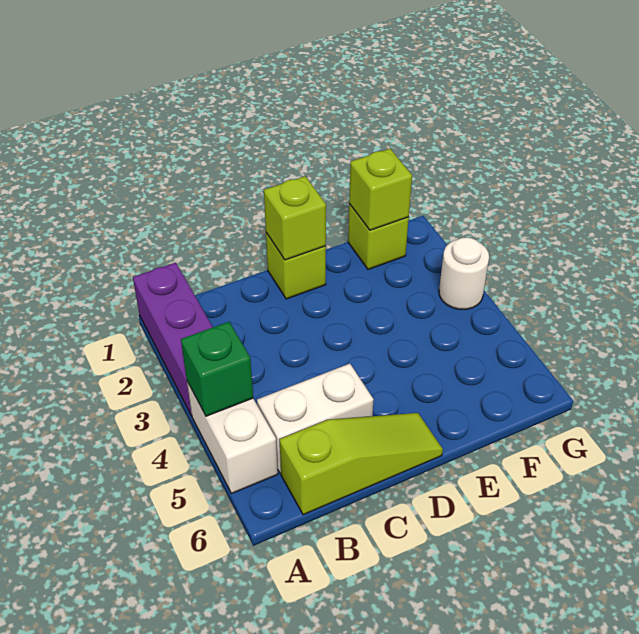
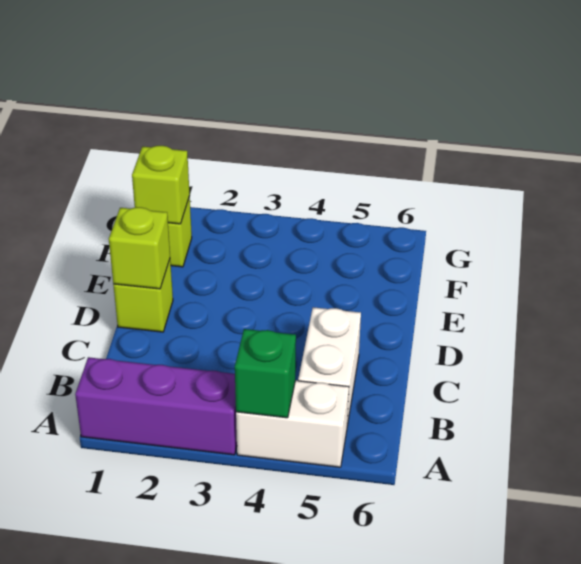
lime slope B6:D6 level 1 top B -> none
white round brick G3 level 1 -> none

